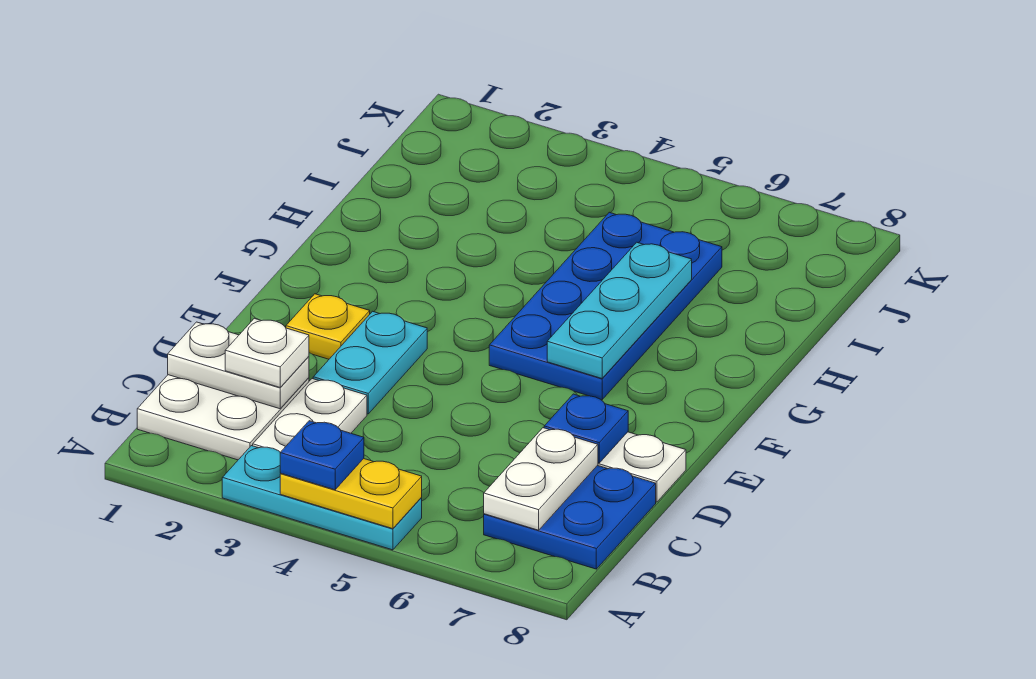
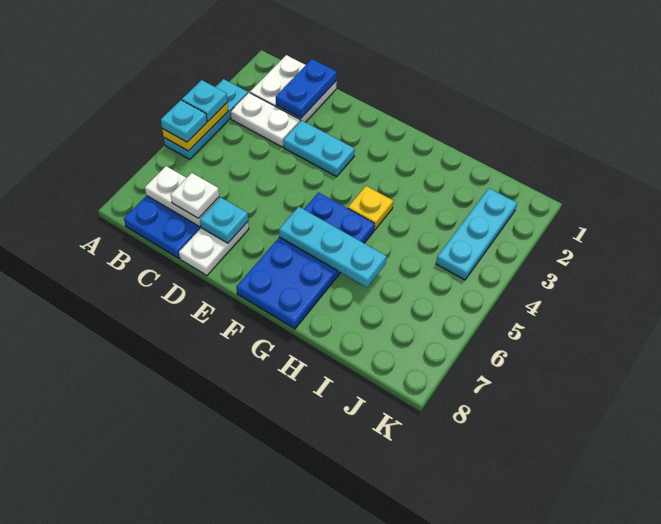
blue plate A4 level 3 -> cyan plate A4 level 3
none -> cyan plate A5 level 3
white plate C1:C2 level 2 -> blue plate C1:C2 level 2
white plate C2 level 3 -> white plate C7 level 3
blue plate D7 level 2 -> cyan plate D7 level 2
yellow plate E2 level 1 -> yellow plate G4 level 1
blue plate F5:I6 level 1 -> blue plate F5:G8 level 1
none -> cyan plate J2:J4 level 1

